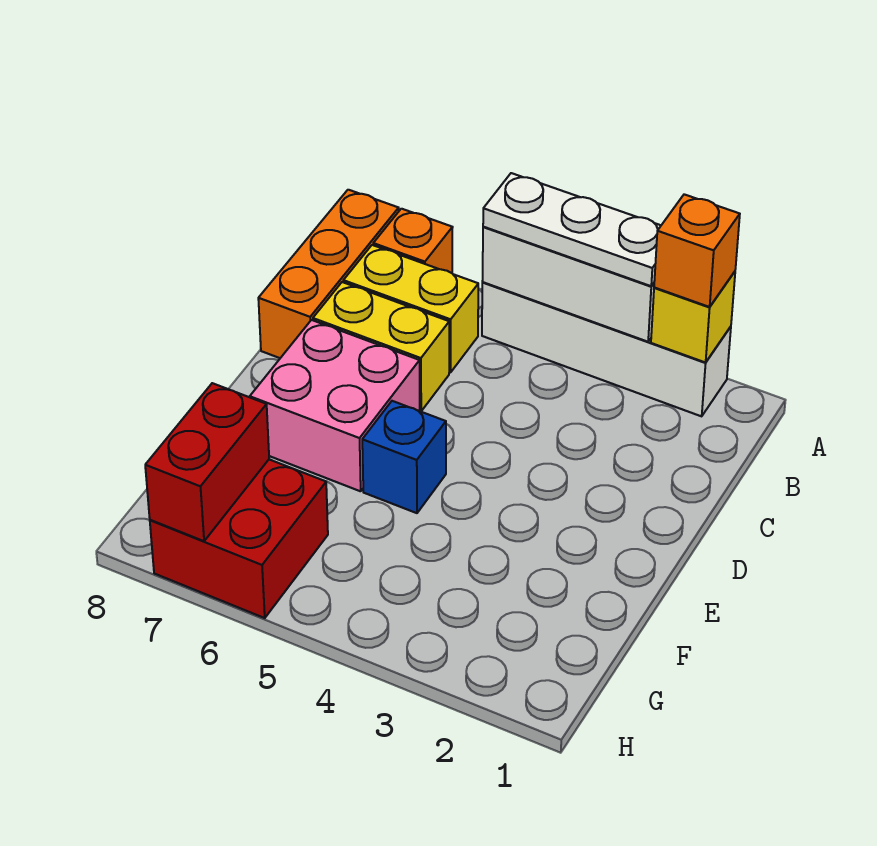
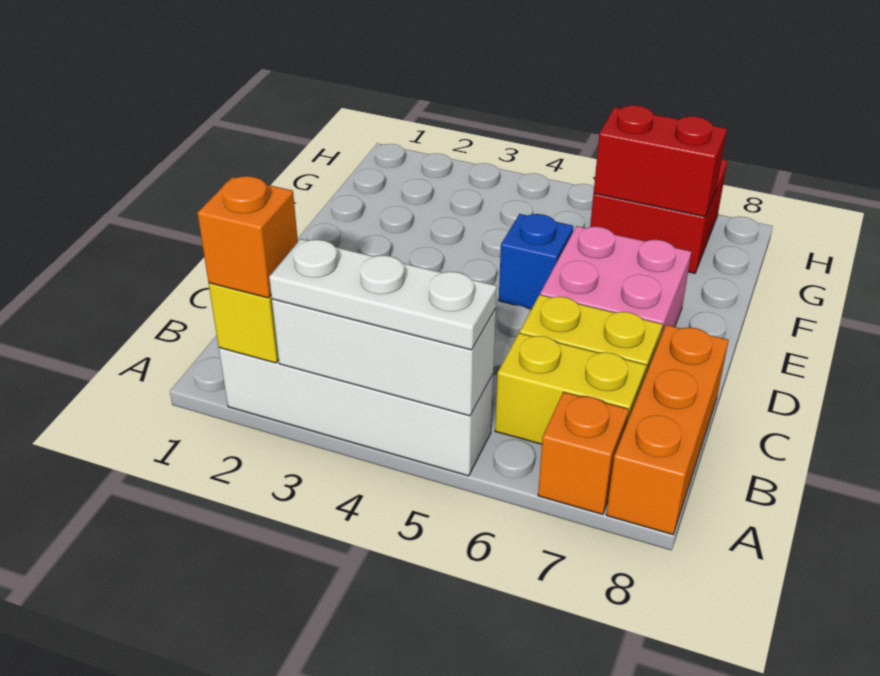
red brick G7:H7 level 2 -> red brick G6:G7 level 2

